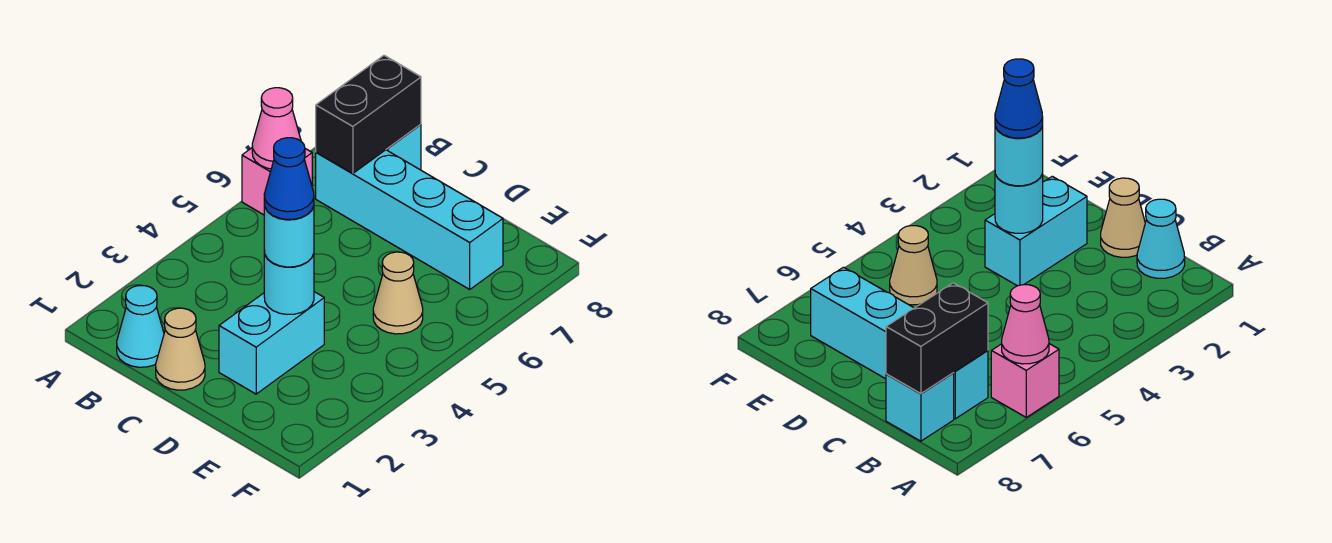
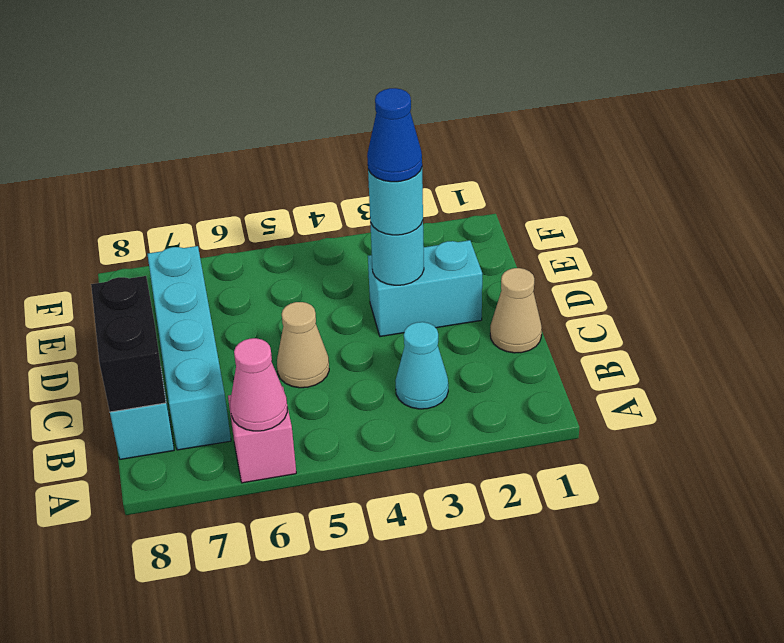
cyan cone B1 level 1 -> cyan cone B3 level 1
black brick B7:B8 level 2 -> black brick B8:C8 level 2
tan cone E5 level 1 -> tan cone C5 level 1

